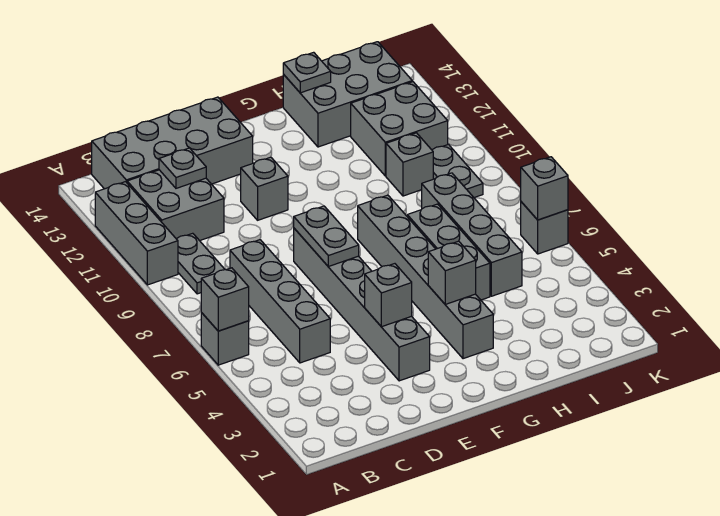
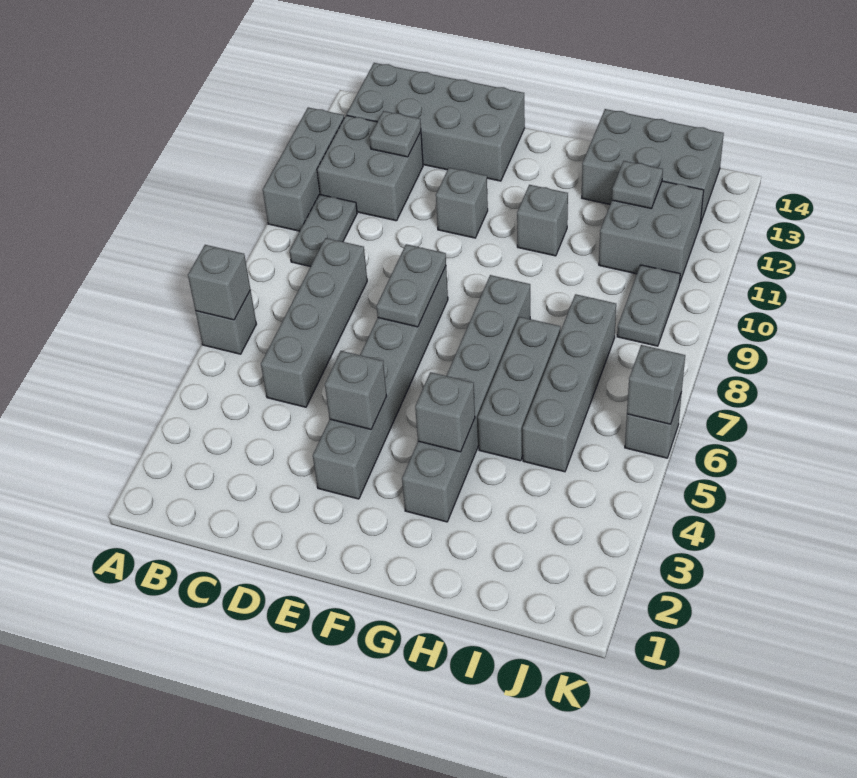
grey plate H14 level 2 -> grey plate I12 level 2
grey brick I10 level 1 -> grey brick G11 level 1

